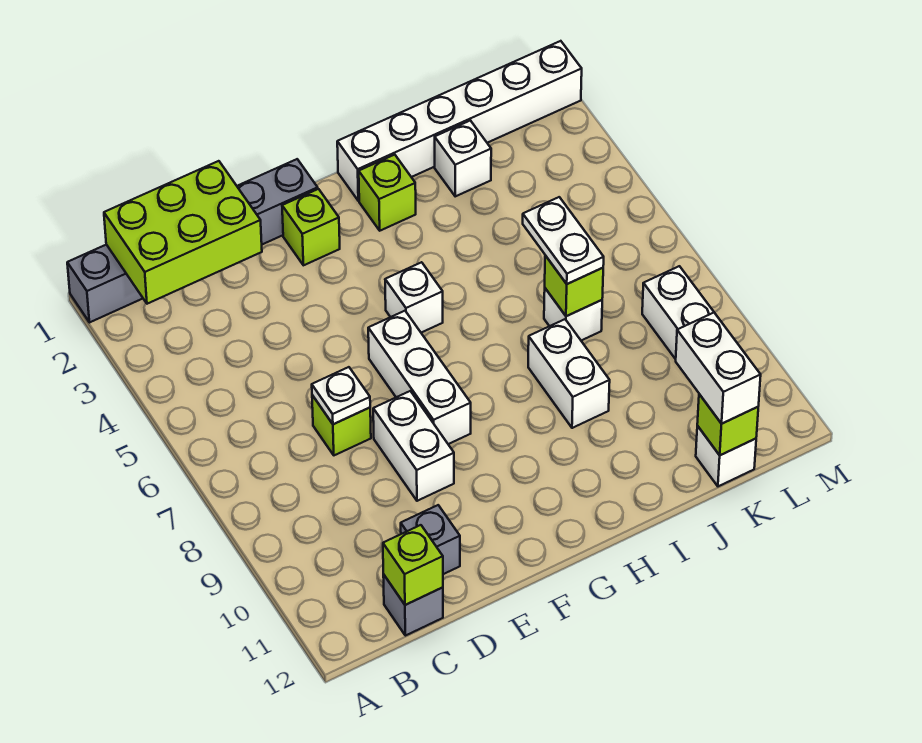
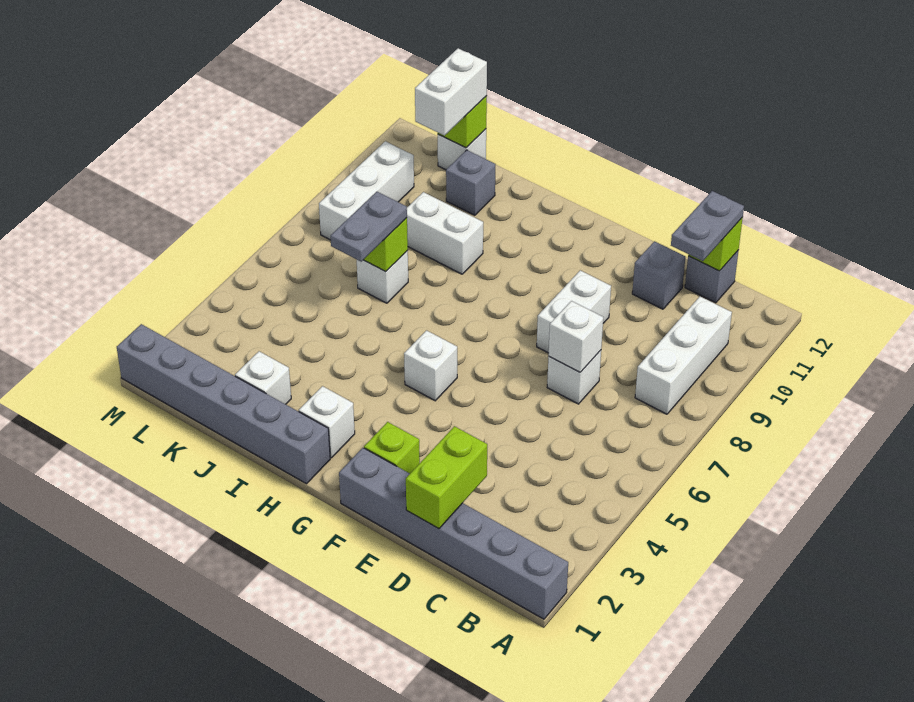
lime brick B1:D2 level 2 -> lime brick D1:D2 level 2
none -> grey plate C11:C12 level 3
lime brick D7 level 1 -> white brick D7 level 1
white plate D7 level 2 -> white brick D7 level 2
white brick F6:F8 level 1 -> white brick B8:B10 level 1
white brick H1:M1 level 1 -> grey brick H1:M1 level 1
lime brick H2 level 1 -> white brick H2 level 1
white brick I8:I9 level 1 -> white brick I9:J9 level 1
white plate J6:J7 level 3 -> grey plate J6:J7 level 3
none -> grey brick J11 level 1

